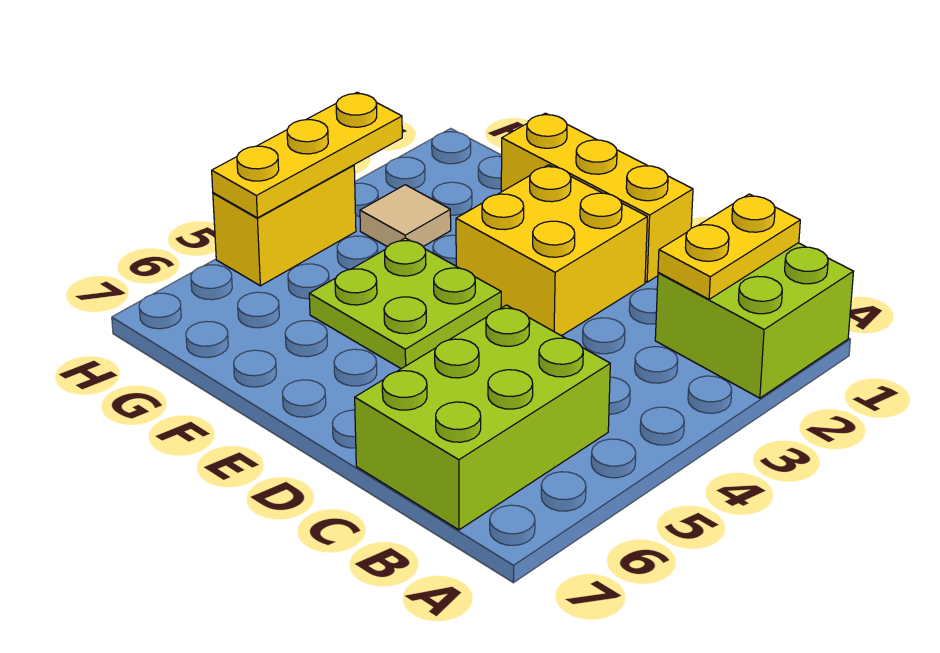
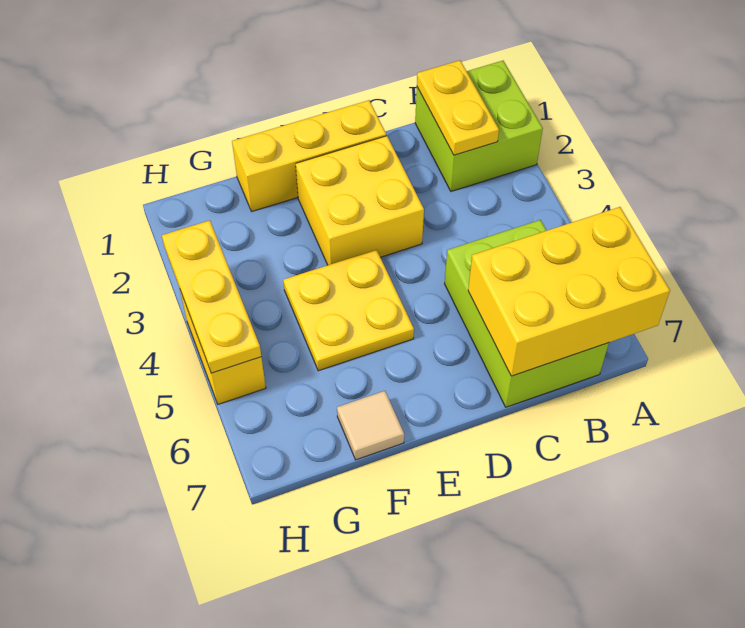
none -> yellow brick A6:C7 level 2
lime plate E4:F5 level 1 -> yellow plate E4:F5 level 1
tan tile G3 level 1 -> tan tile F7 level 1

